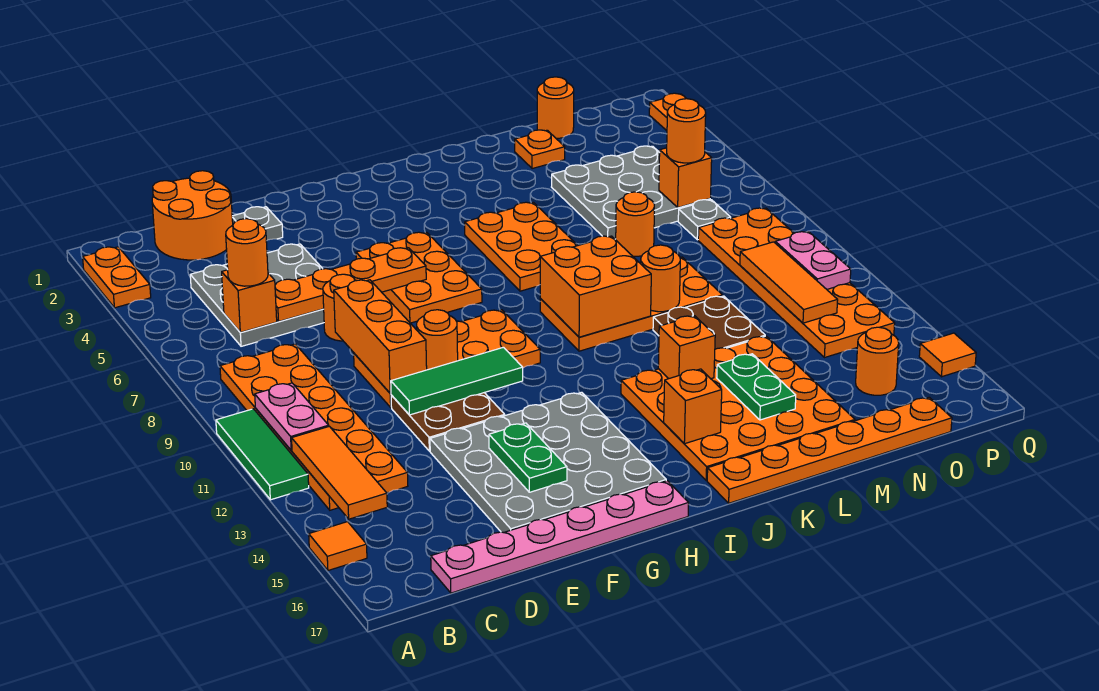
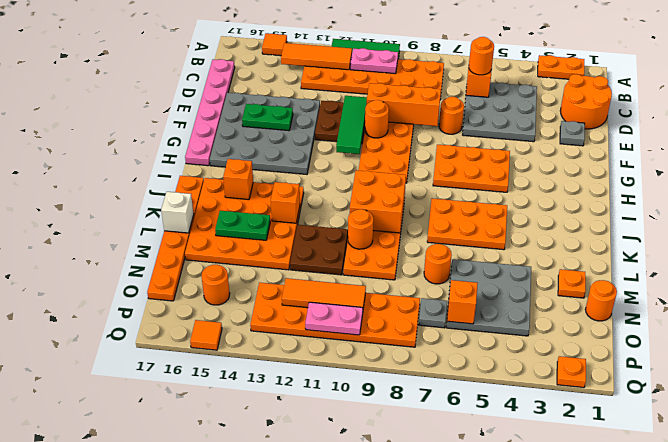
orange plate D6:G6 level 2 -> none
none -> white brick L17 level 2
orange round brick O6 level 3 -> none

